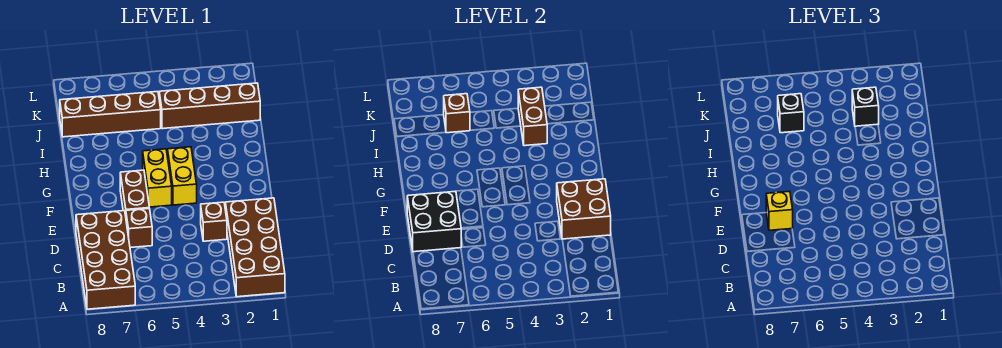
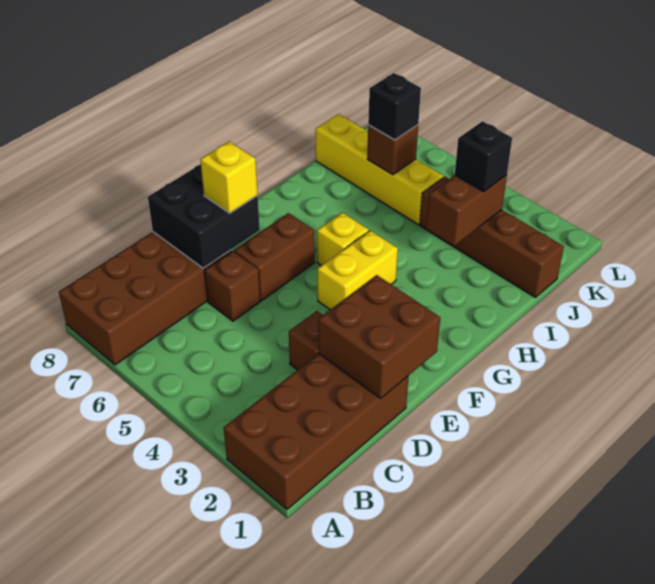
yellow brick F5:G5 level 1 -> yellow brick G5 level 1
brown brick J5:J8 level 1 -> yellow brick J5:J8 level 1

